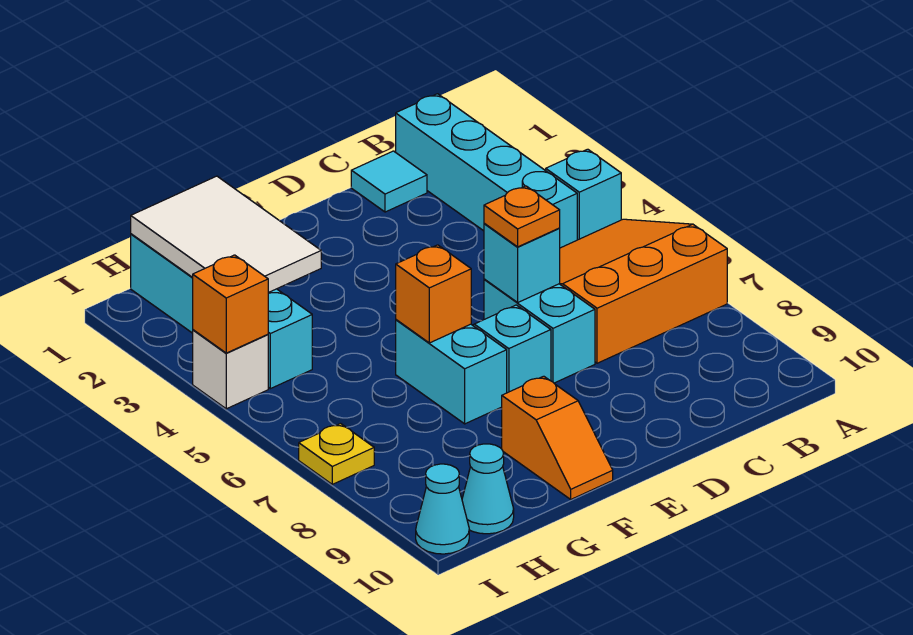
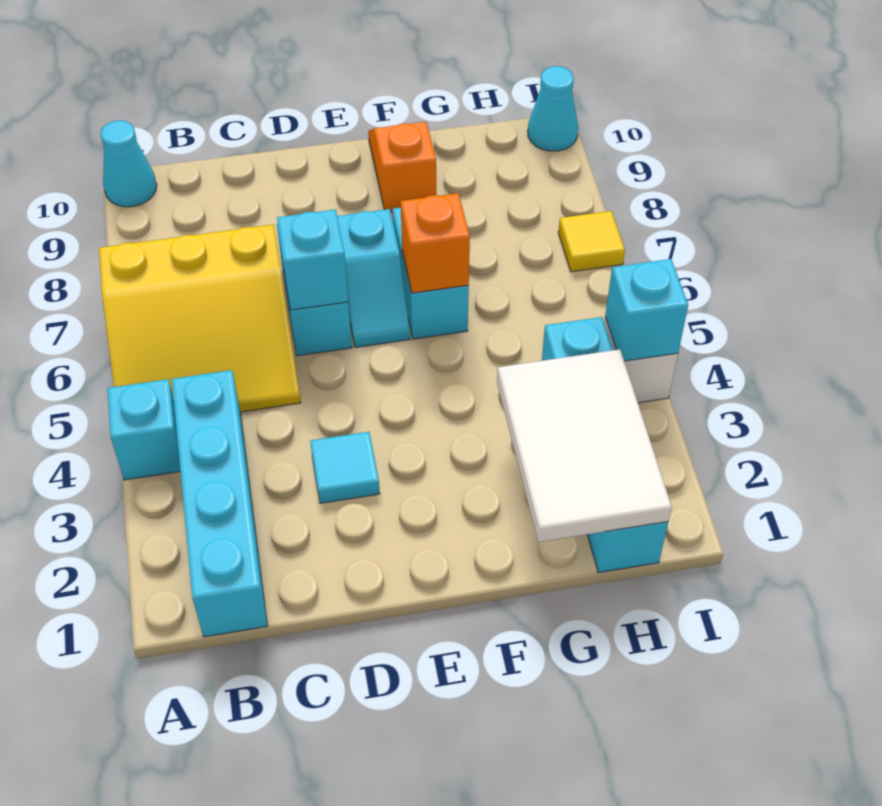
orange slope A5:C7 level 1 top 7 -> yellow slope A5:C7 level 1 top 7
cyan tile C1 level 1 -> cyan tile D3 level 1
orange plate D6 level 3 -> none
cyan cone H10 level 1 -> cyan cone A10 level 1
orange brick I4 level 2 -> cyan brick I4 level 2
yellow plate I7 level 1 -> yellow tile I7 level 1

